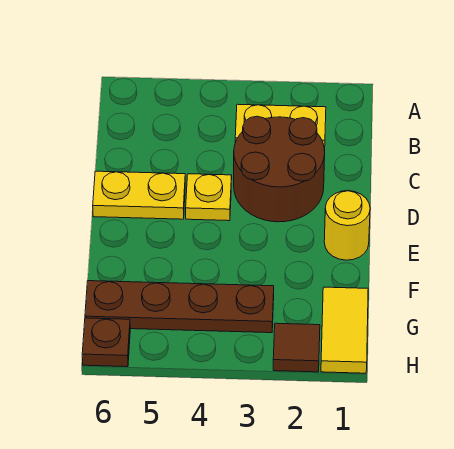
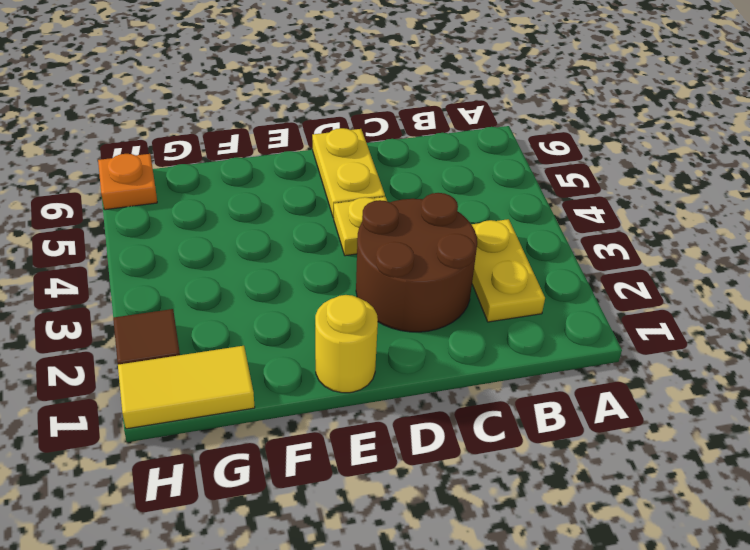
brown plate G3:G6 level 1 -> none
brown plate H6 level 1 -> orange plate H6 level 1

